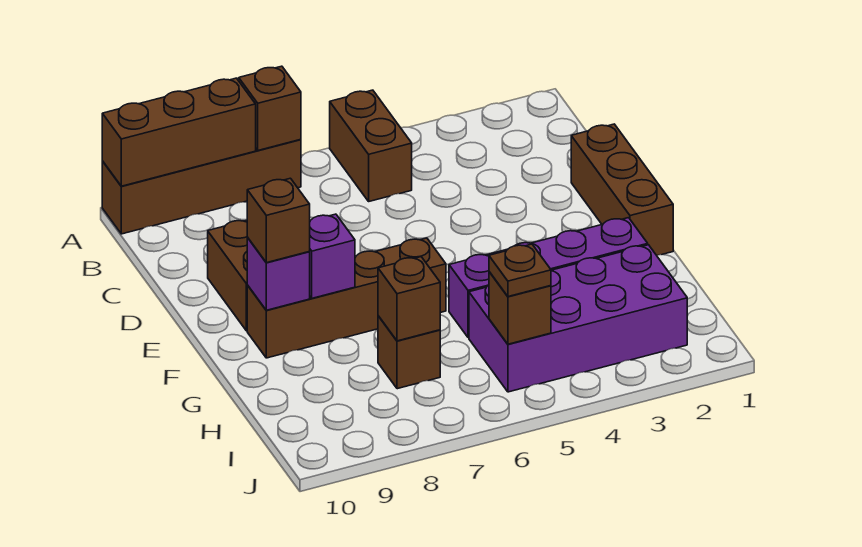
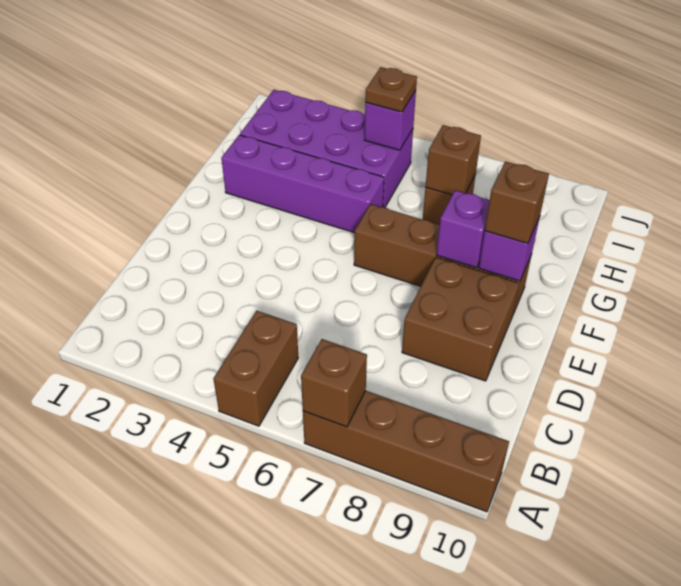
brown brick A8:A10 level 2 -> none
brown brick D1:F1 level 1 -> none
brown brick I5 level 2 -> purple brick I5 level 2

